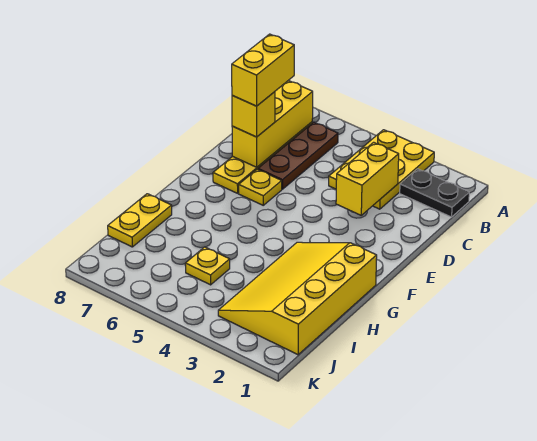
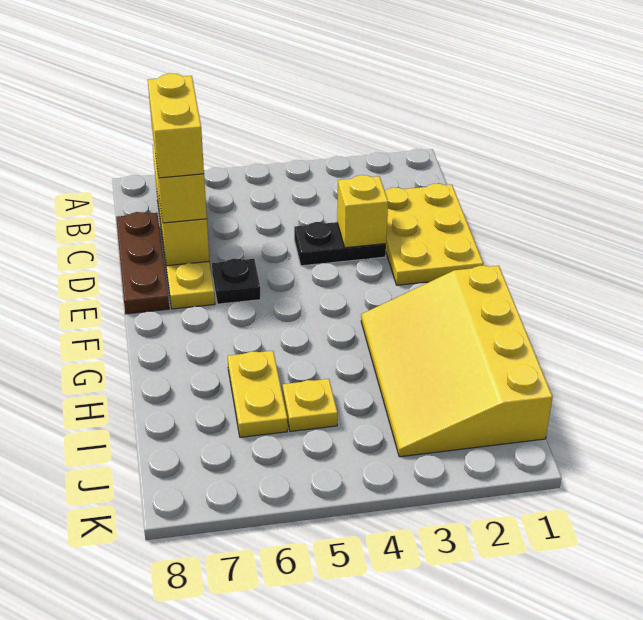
yellow plate A3:C4 level 1 -> yellow plate C1:E2 level 1
black plate B1:B2 level 1 -> black plate D3:D4 level 1
brown plate B6:D6 level 1 -> brown plate C8:E8 level 1
yellow brick C3:D3 level 2 -> yellow brick D3 level 2
yellow plate E6 level 1 -> black plate E6 level 1
yellow plate H8:I8 level 1 -> yellow plate H6:I6 level 1

